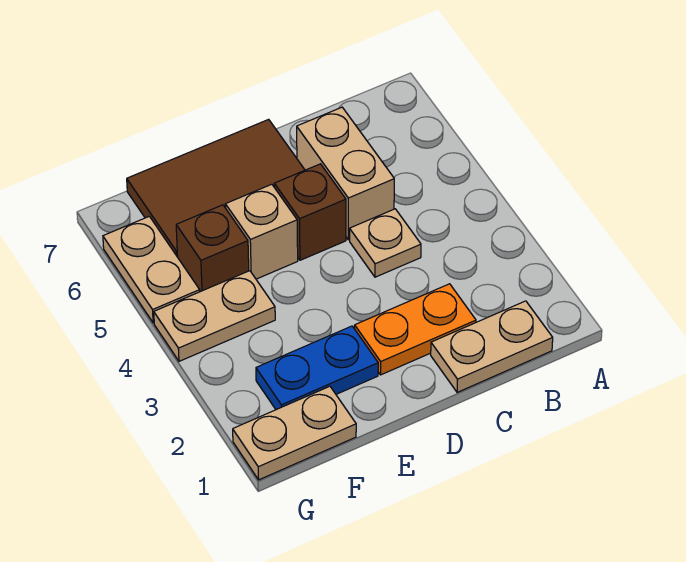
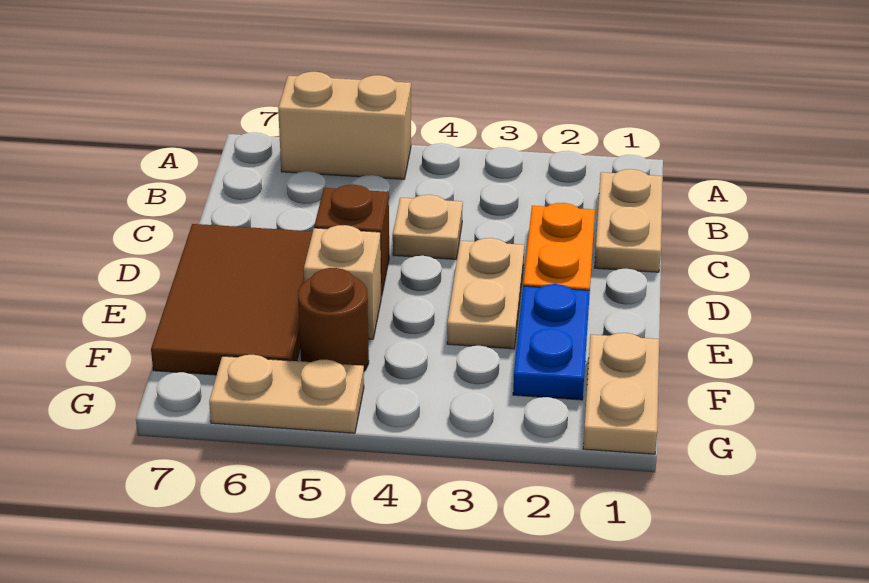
tan brick C5:C6 level 1 -> tan brick A5:A6 level 1
tan plate F4:G4 level 1 -> tan plate D3:E3 level 1
brown brick F5 level 1 -> brown round brick F5 level 1

